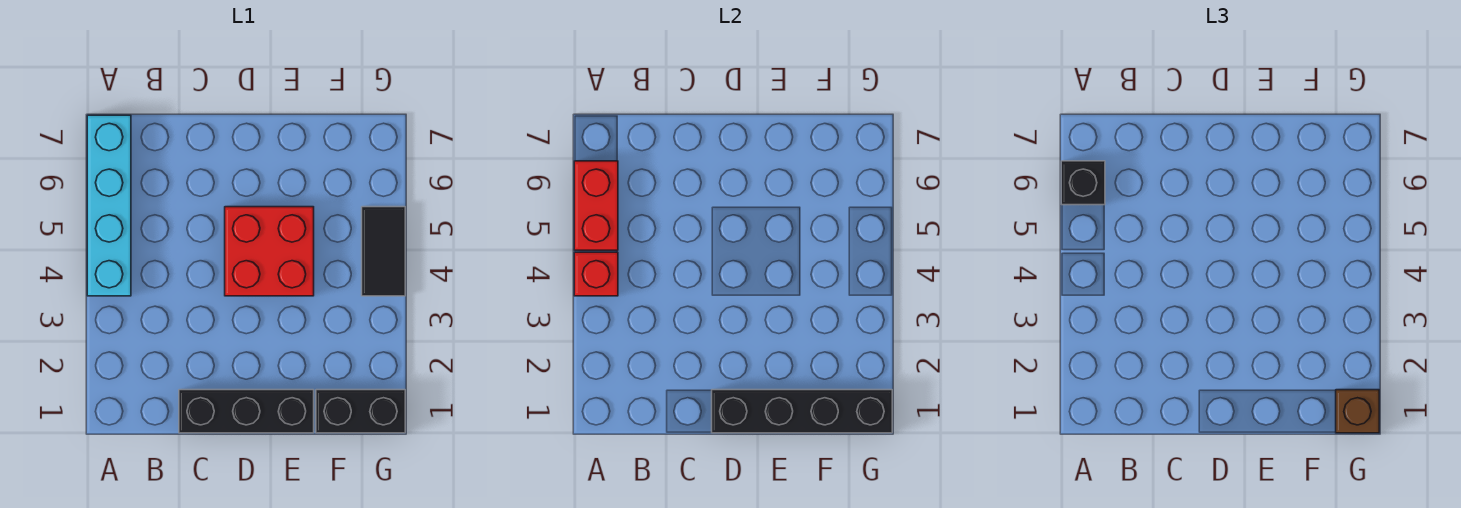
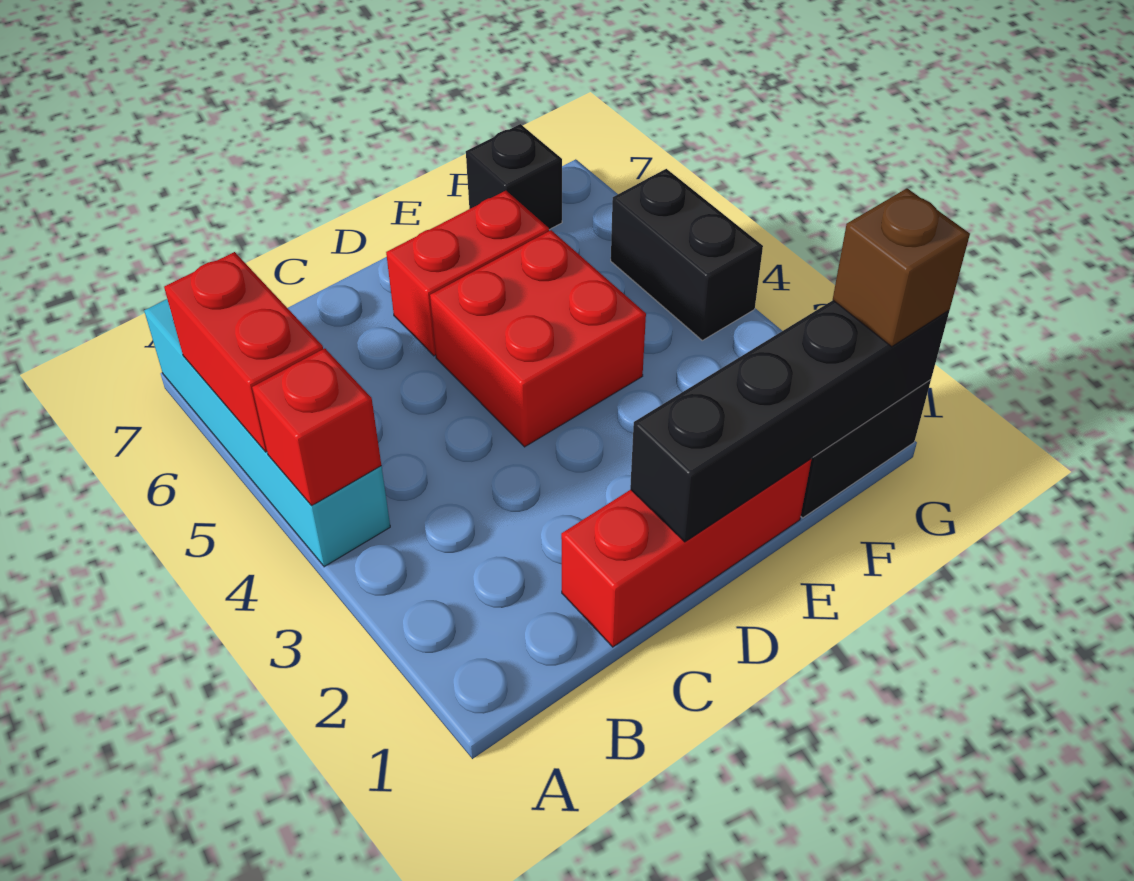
black brick A6 level 3 -> black brick F7 level 1
black brick C1:E1 level 1 -> red brick C1:E1 level 1
none -> red brick D6:E6 level 1
black tile G4:G5 level 1 -> black brick G4:G5 level 1

